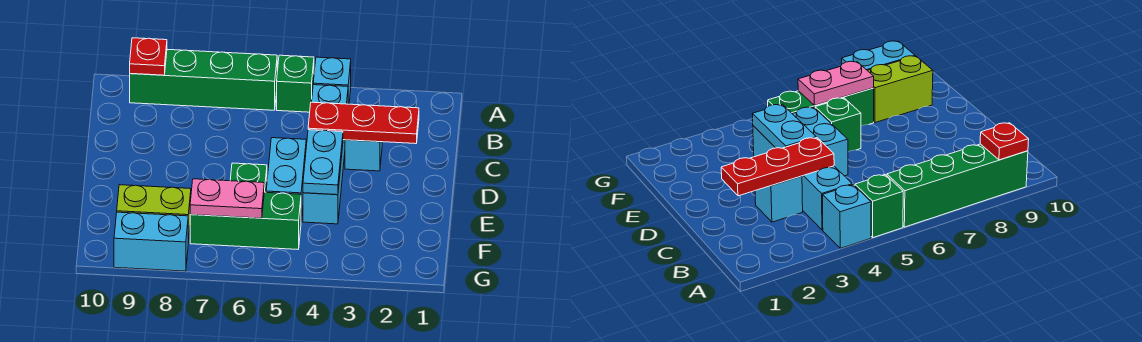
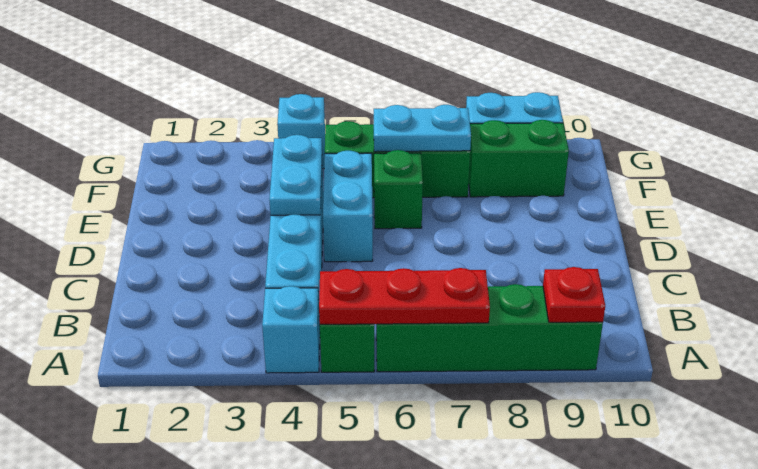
red plate C2:C4 level 2 -> red plate A5:A7 level 2
cyan brick C3 level 1 -> cyan brick G4 level 1
pink plate F6:F7 level 2 -> cyan plate F6:F7 level 2
lime brick F8:F9 level 1 -> green brick F8:F9 level 1

